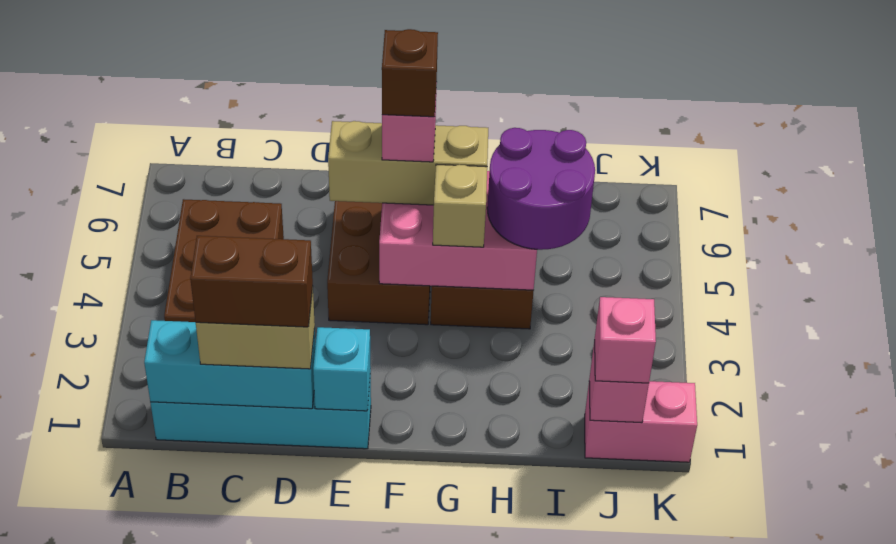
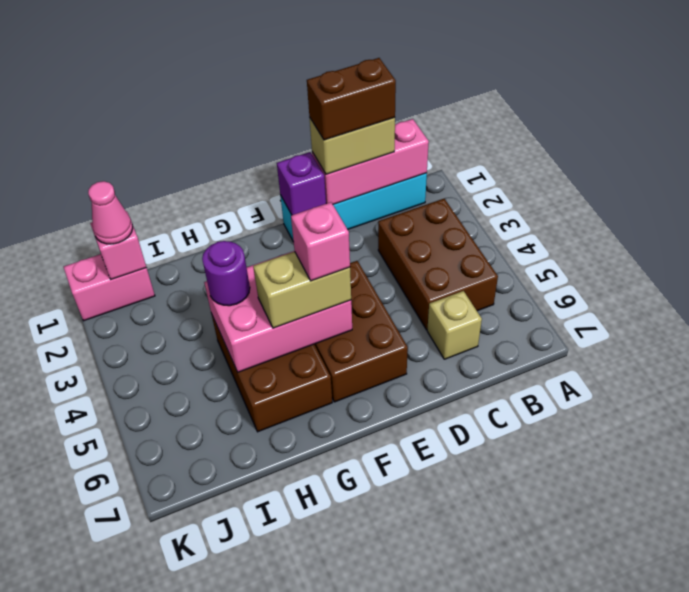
cyan brick B1:D1 level 2 -> pink brick B1:D1 level 2
cyan brick E1 level 2 -> purple brick E1 level 2
tan brick E5:G5 level 3 -> tan brick F5:G5 level 3
brown brick F5 level 5 -> none
tan brick G4 level 3 -> tan brick C6 level 1
purple round brick H4:I5 level 3 -> purple round brick H4 level 3
pink brick J1 level 3 -> pink cone J1 level 3

